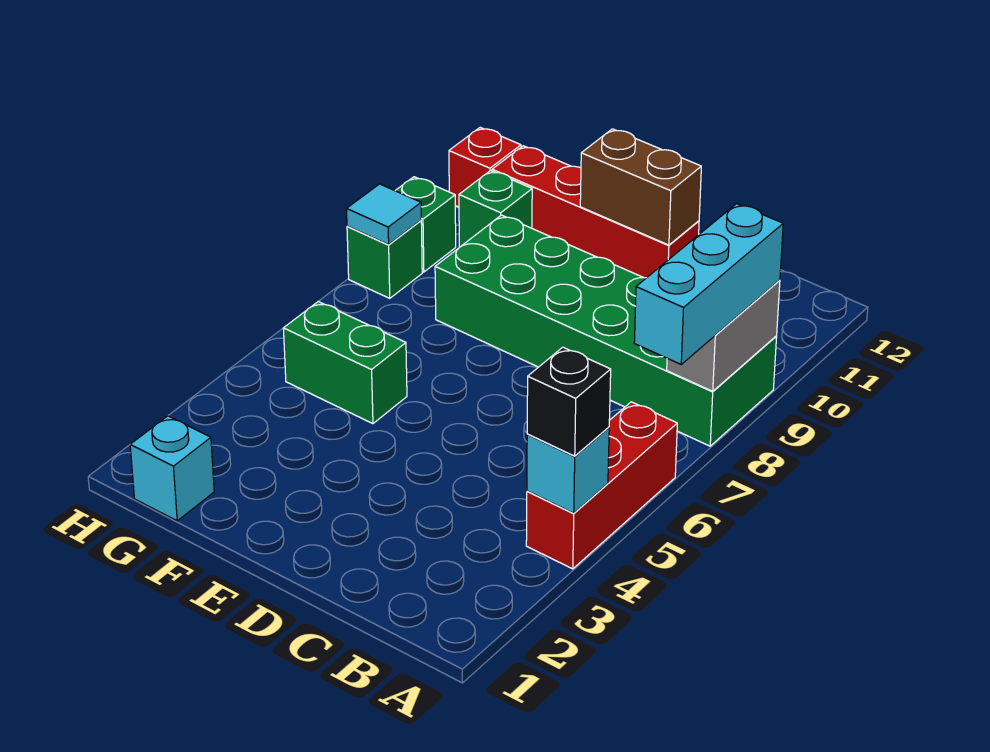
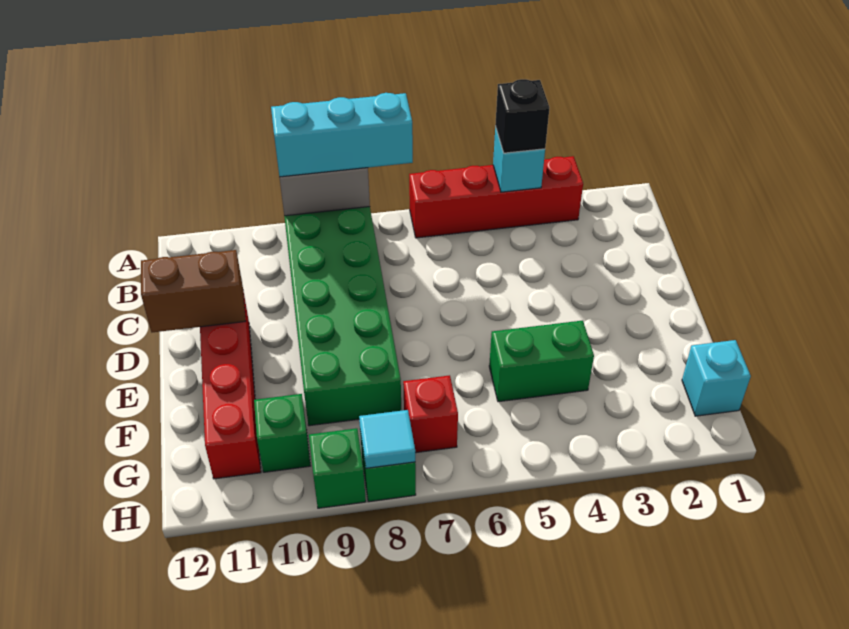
red brick A4:A6 level 1 -> red brick A3:A6 level 1
brown brick D11:E11 level 2 -> brown brick D11:D12 level 2
green brick F5:G5 level 1 -> green brick F4:F5 level 1
red brick H11 level 1 -> red brick G7 level 1

